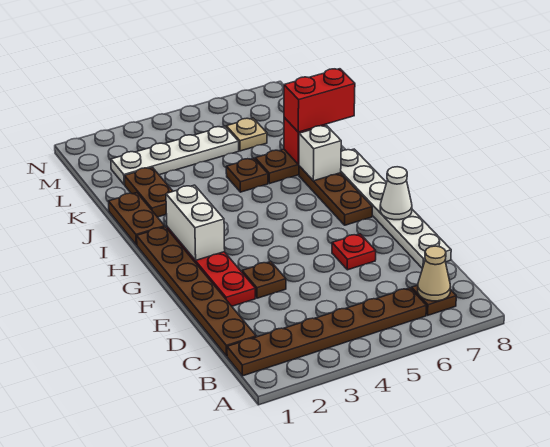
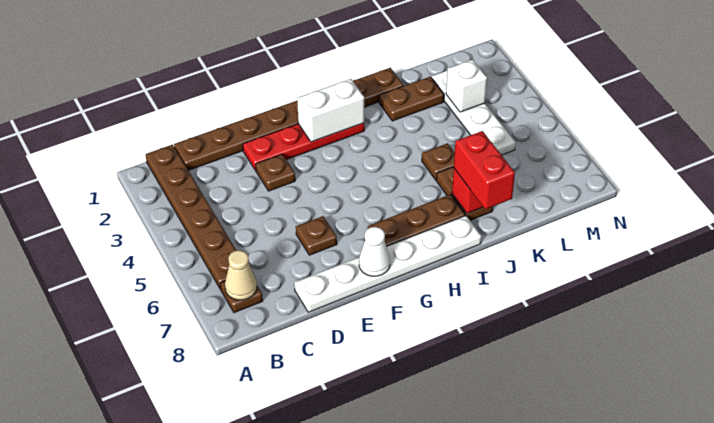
red plate E6 level 1 -> brown plate E6 level 1
white brick I7 level 2 -> white brick L3 level 2
tan plate L6 level 1 -> none

